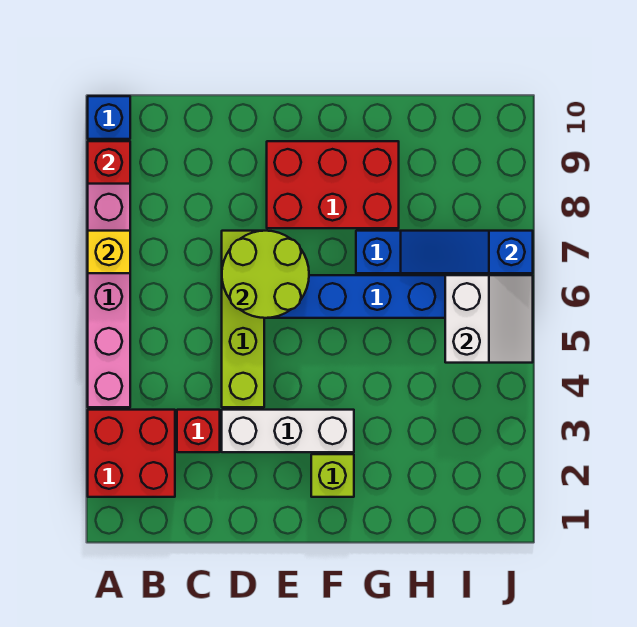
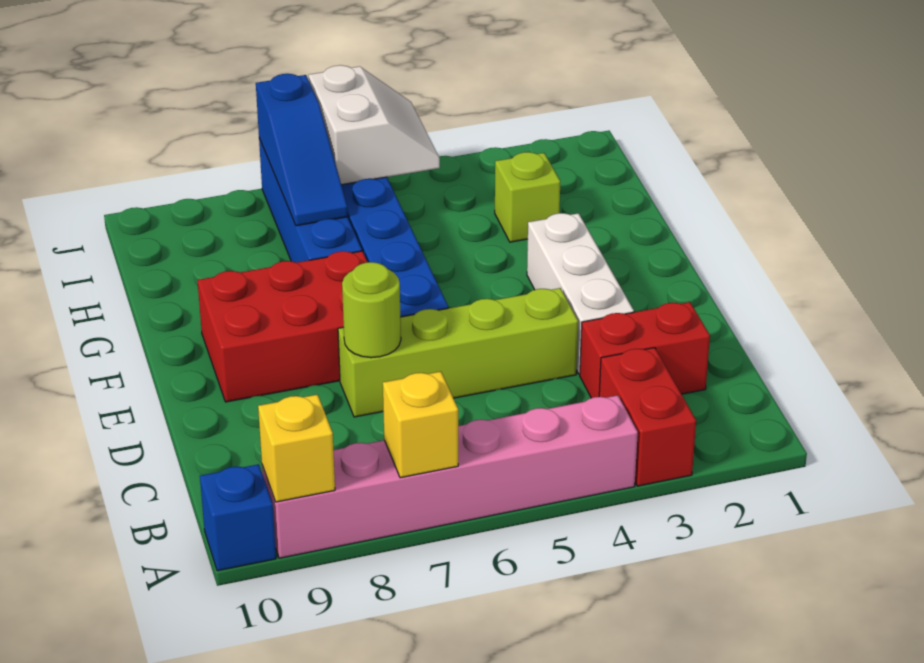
red brick A2:B3 level 1 -> red brick A3:B3 level 1
red brick A9 level 2 -> yellow brick A9 level 2
red brick C3 level 1 -> red brick C2:C3 level 1
lime round brick D6:E7 level 2 -> lime round brick D7 level 2
red brick E8:G9 level 1 -> red brick E7:F9 level 1
lime brick F2 level 1 -> lime brick H3 level 1
white slope I5:J6 level 2 top I -> white slope I5:J6 level 2 top 6

